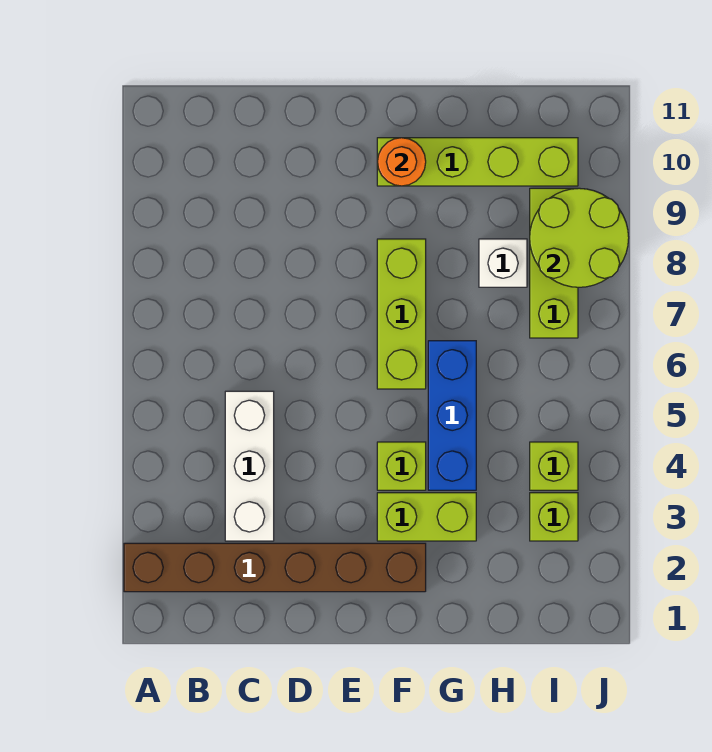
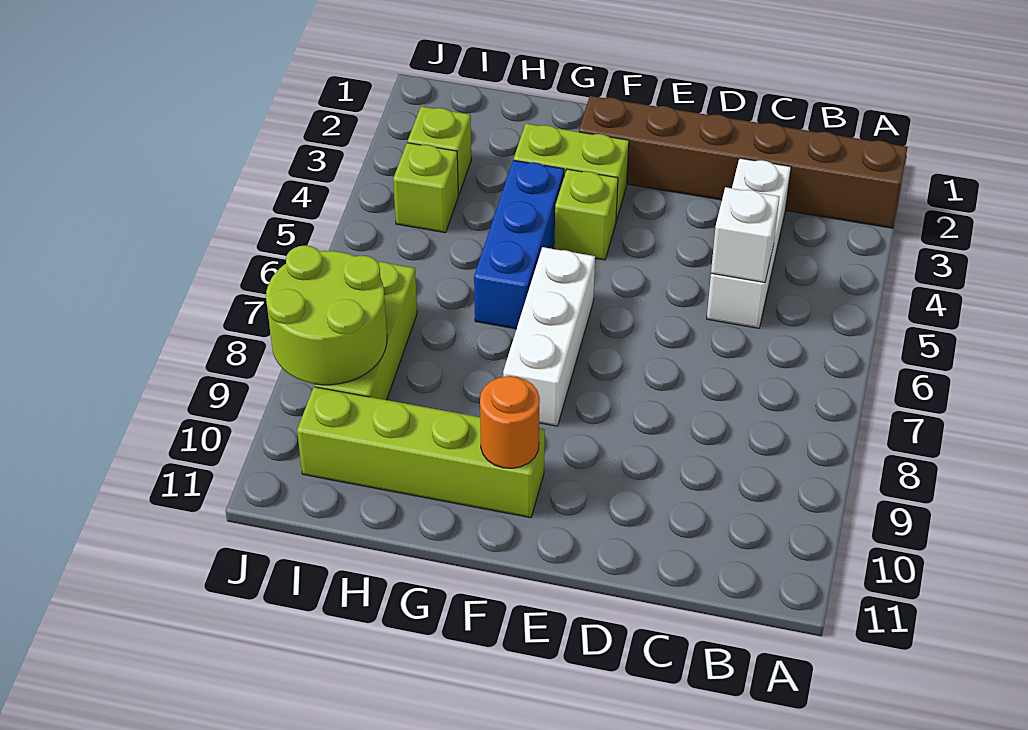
lime brick F6:F8 level 1 -> white brick F6:F8 level 1
white brick H8 level 1 -> white brick C5 level 2

